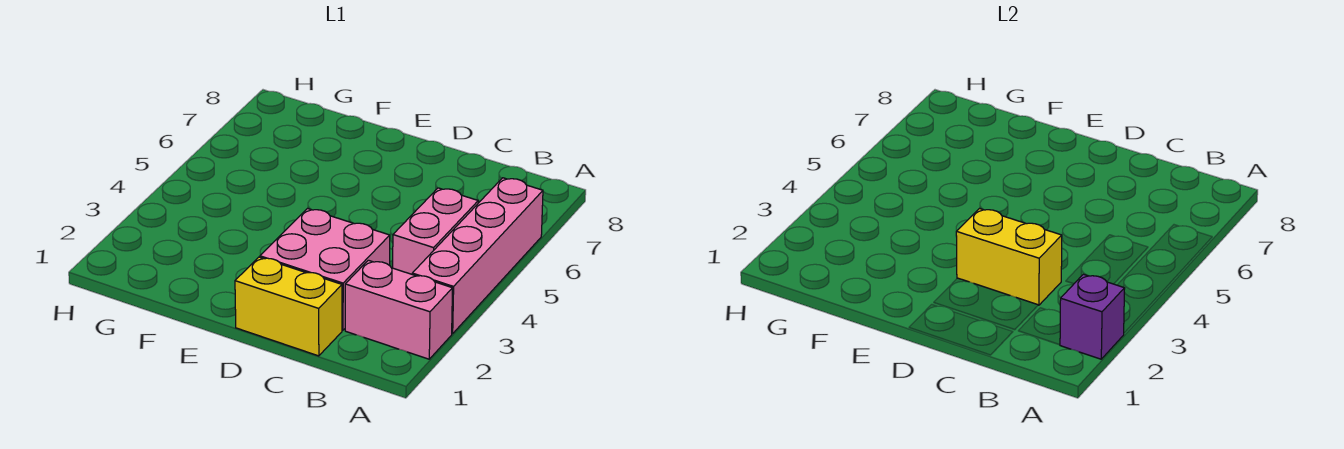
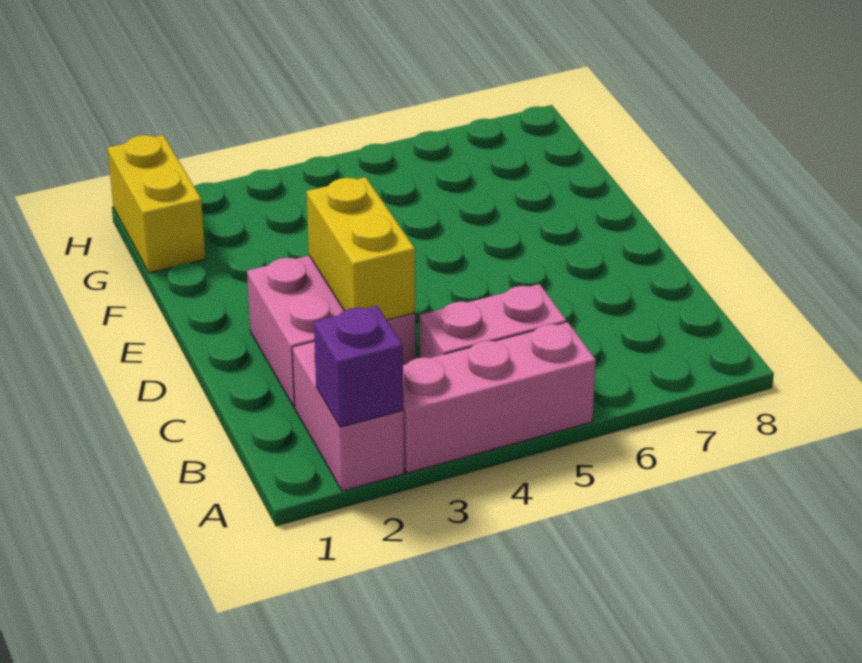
pink brick A3:A6 level 1 -> pink brick A3:A5 level 1
yellow brick C1:D1 level 1 -> yellow brick G1:H1 level 1

